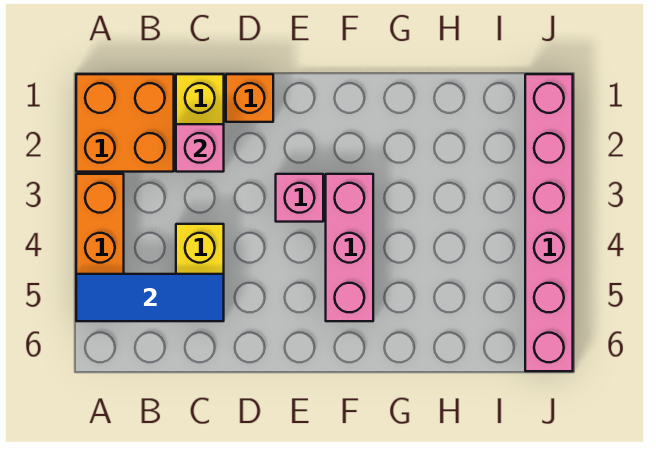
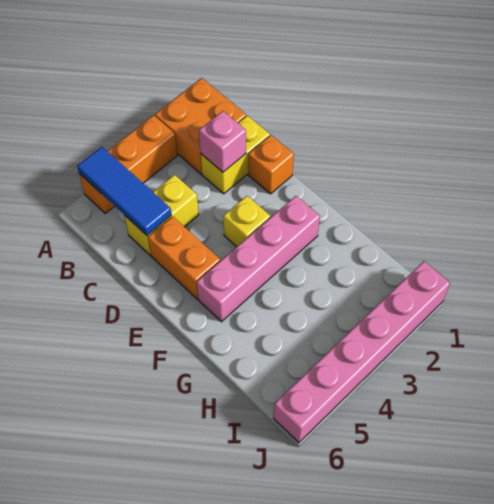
none -> orange brick D5:E5 level 1
pink brick E3 level 1 -> yellow brick E3 level 1
pink brick F3:F5 level 1 -> pink brick F2:F5 level 1

